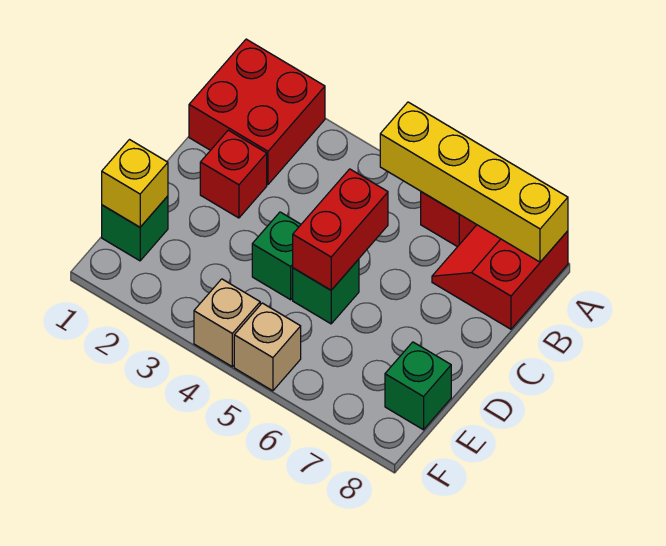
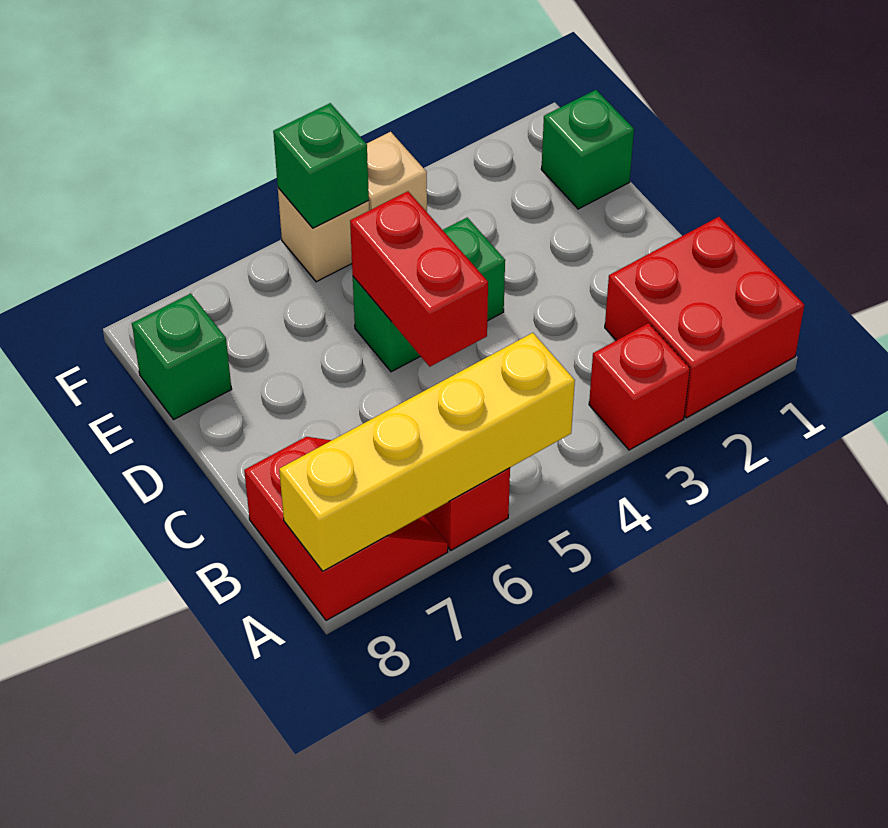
red brick C2 level 1 -> red brick A3 level 1
yellow brick E1 level 2 -> none
none -> green brick F5 level 2

